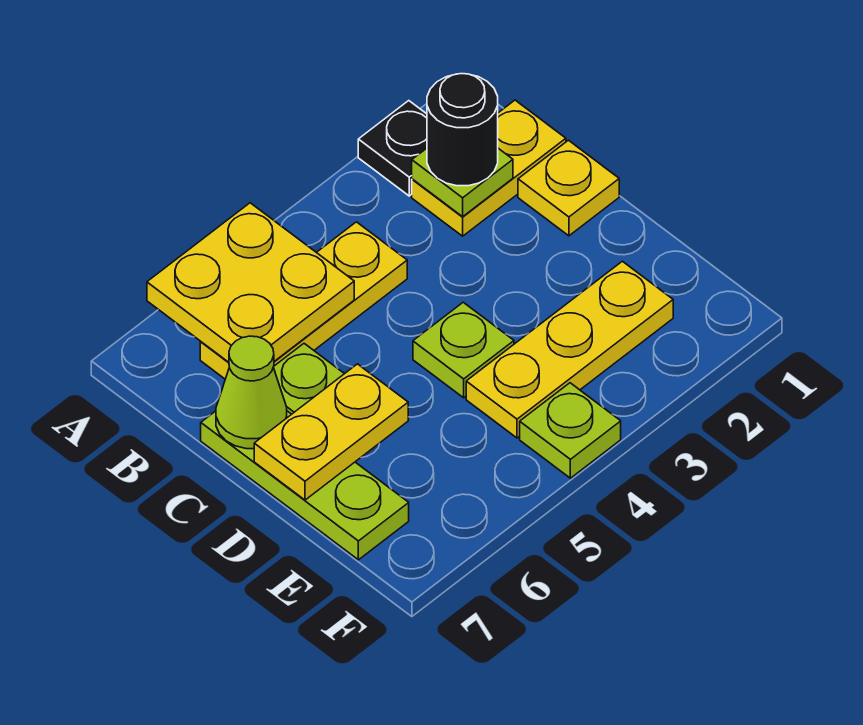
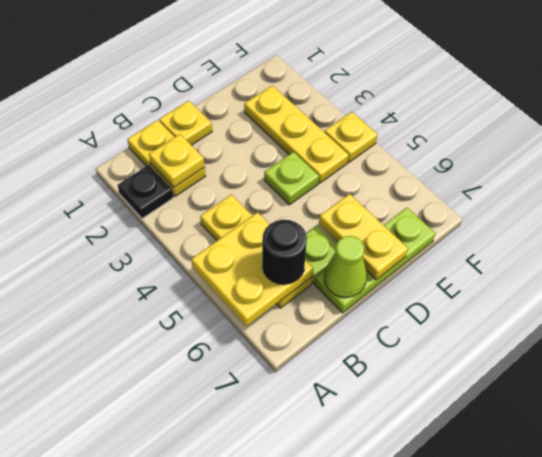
lime plate B2 level 2 -> yellow plate B2 level 2
black round brick B2 level 3 -> black round brick B6 level 3
lime plate F4 level 1 -> yellow plate F4 level 1

